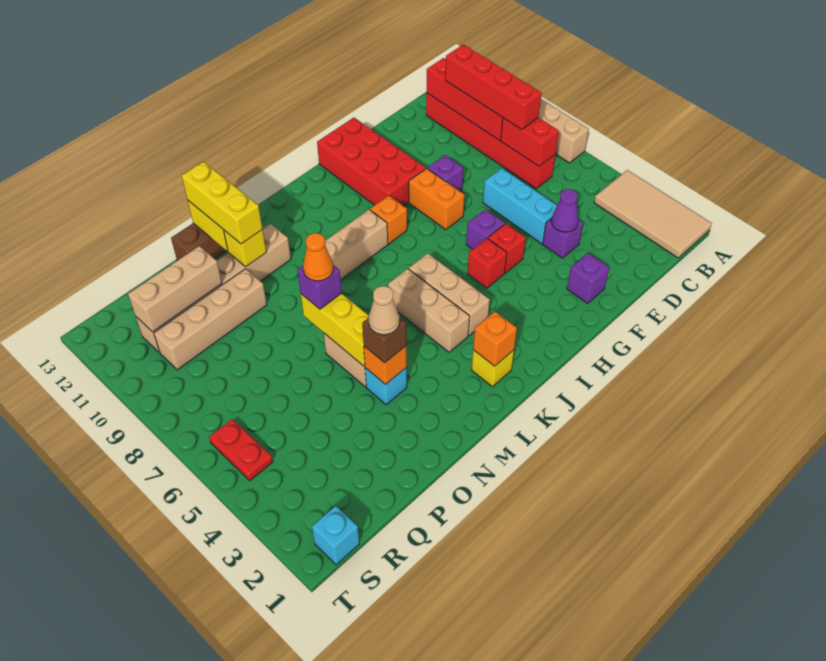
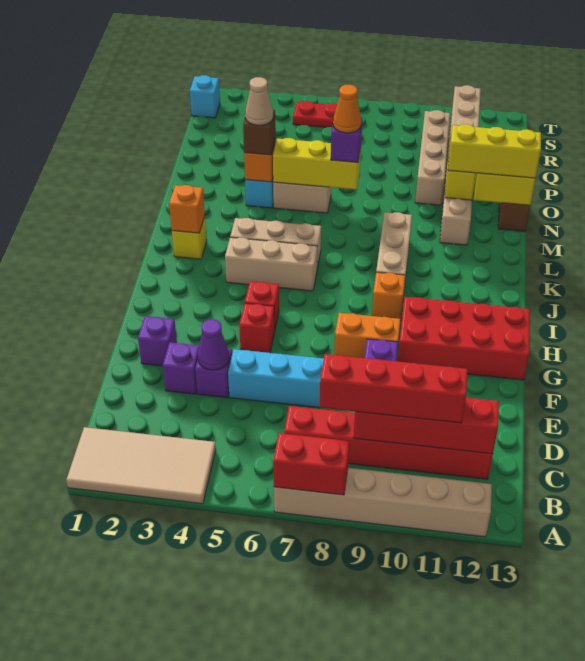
red brick C7:C8 level 2 -> red brick A7:A8 level 2
purple brick G6 level 1 -> purple brick E3 level 1

